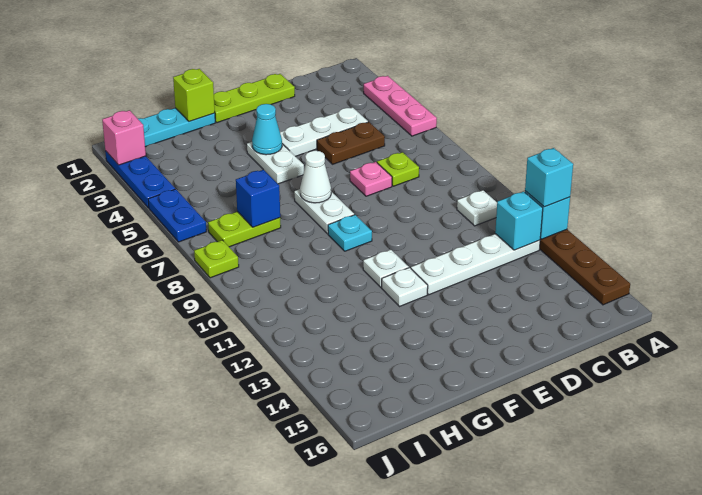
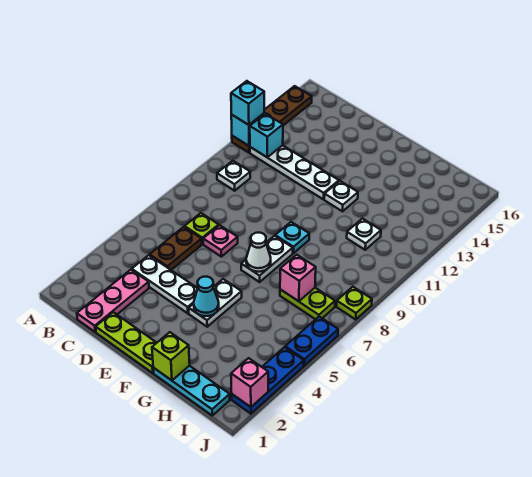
pink plate A3:A5 level 1 -> pink plate C1:C3 level 1
brown plate C5:D5 level 1 -> brown plate C5:C6 level 1
white plate F11 level 1 -> white plate H11 level 1
blue brick H7 level 2 -> pink brick H7 level 2

